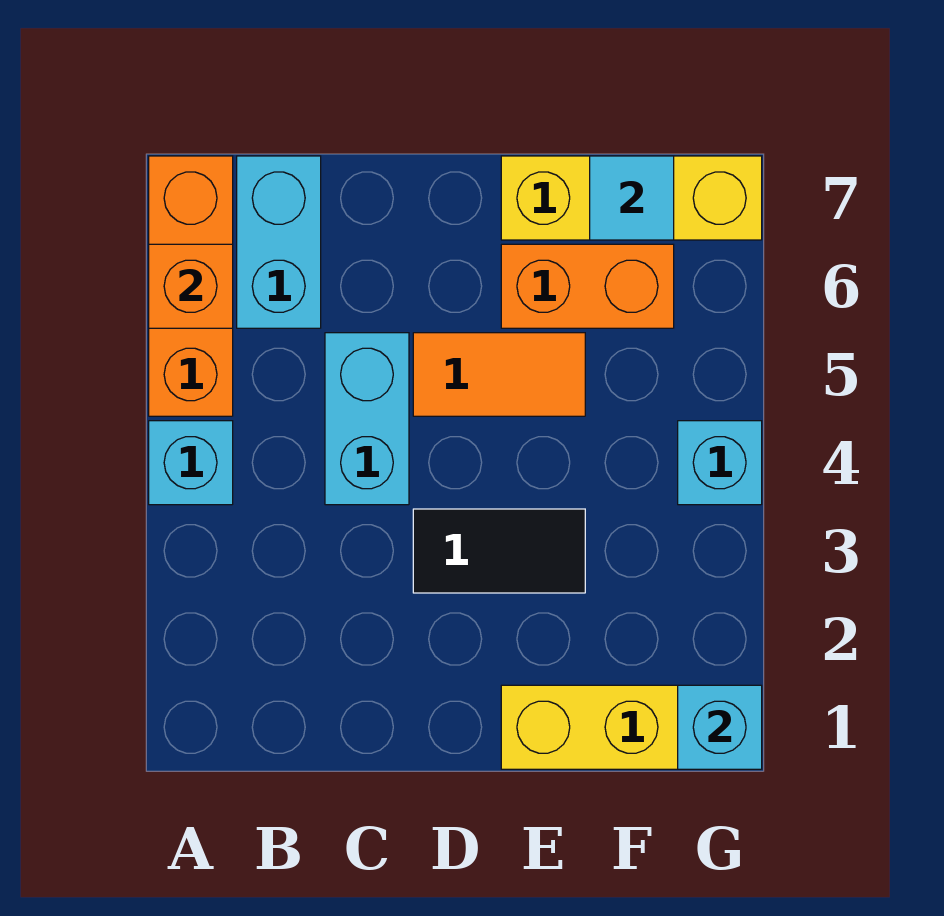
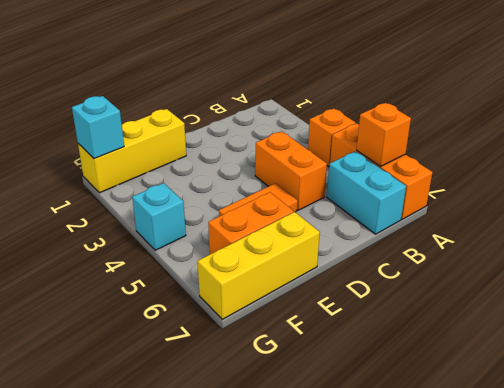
cyan brick A4 level 1 -> orange brick A4 level 1
cyan brick C4:C5 level 1 -> orange brick C4:C5 level 1
black tile D3:E3 level 1 -> none
cyan tile F7 level 2 -> none

